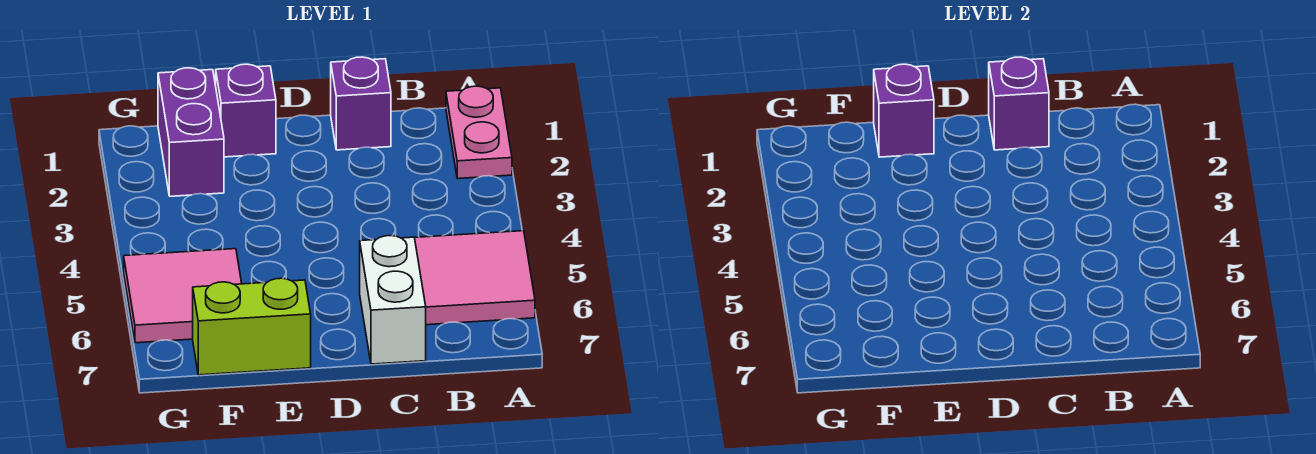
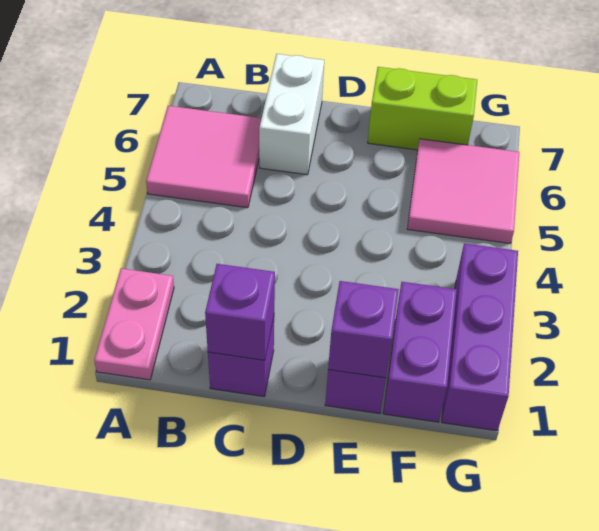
none -> purple brick G1:G3 level 1

